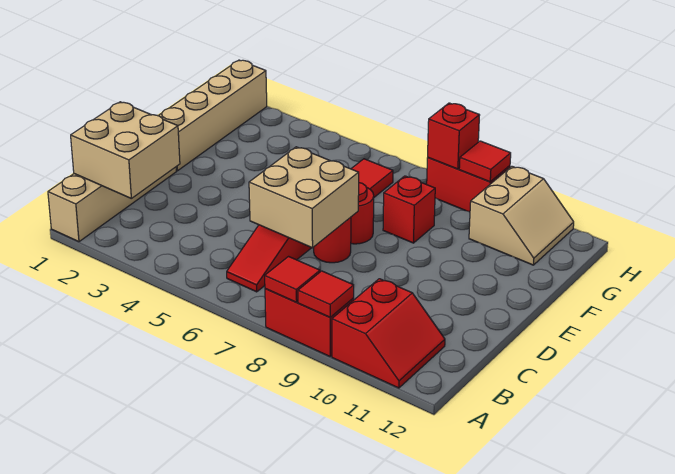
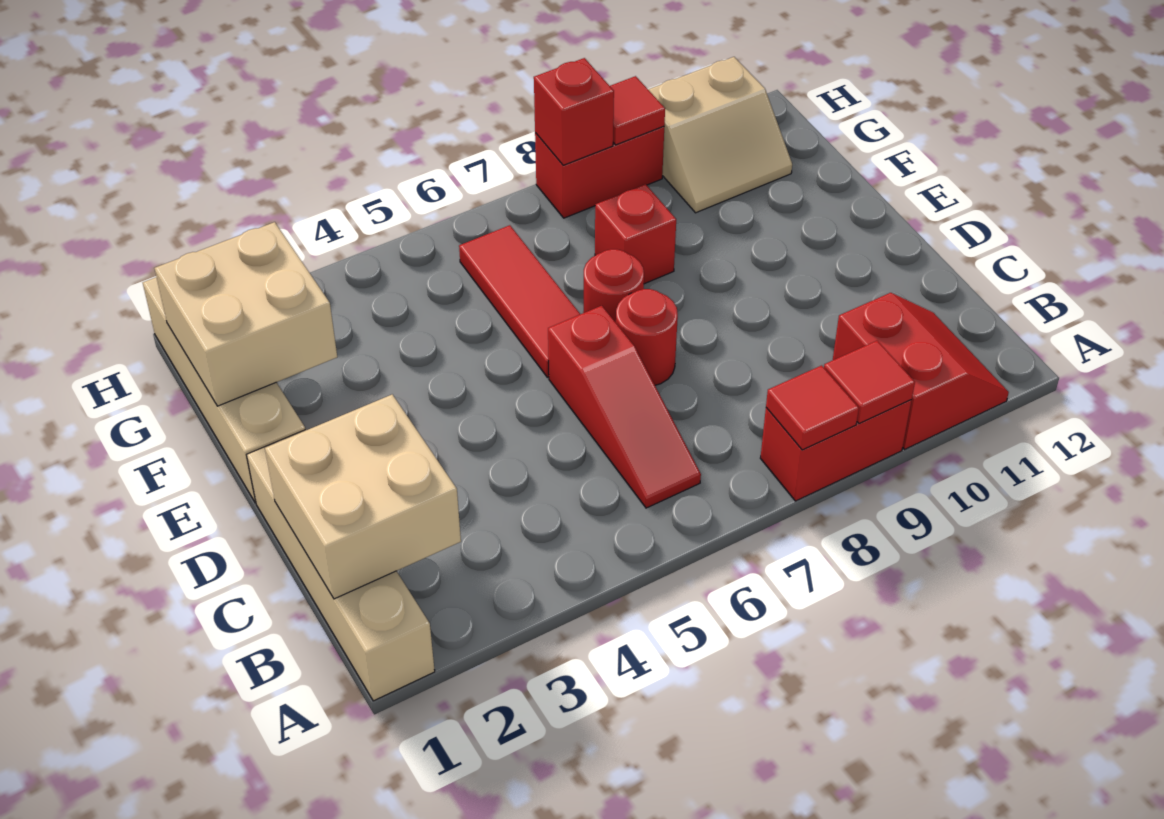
tan brick C6:D7 level 2 -> tan brick F1:G2 level 2
tan slope G10:H11 level 1 top 10 -> tan slope G10:H11 level 1 top H

